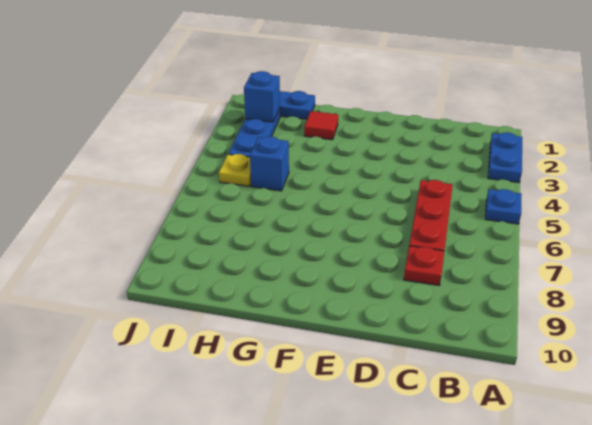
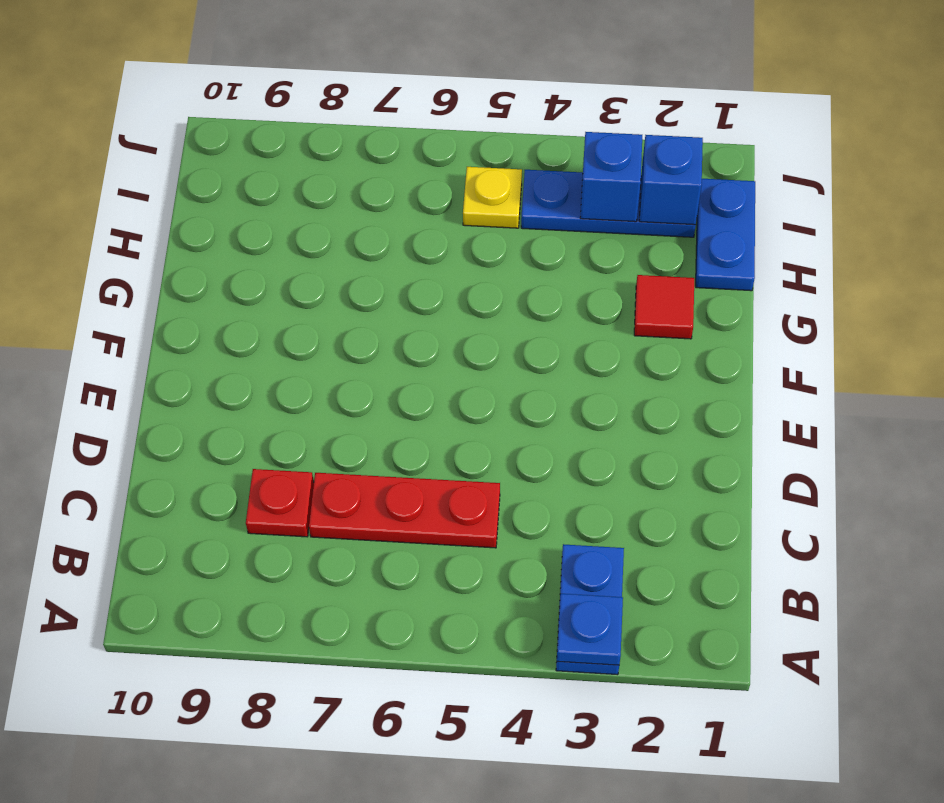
blue plate A2:A3 level 1 -> blue plate A3:B3 level 1
blue plate A5 level 1 -> blue plate A3 level 2
blue brick H5 level 1 -> blue brick I3 level 2

